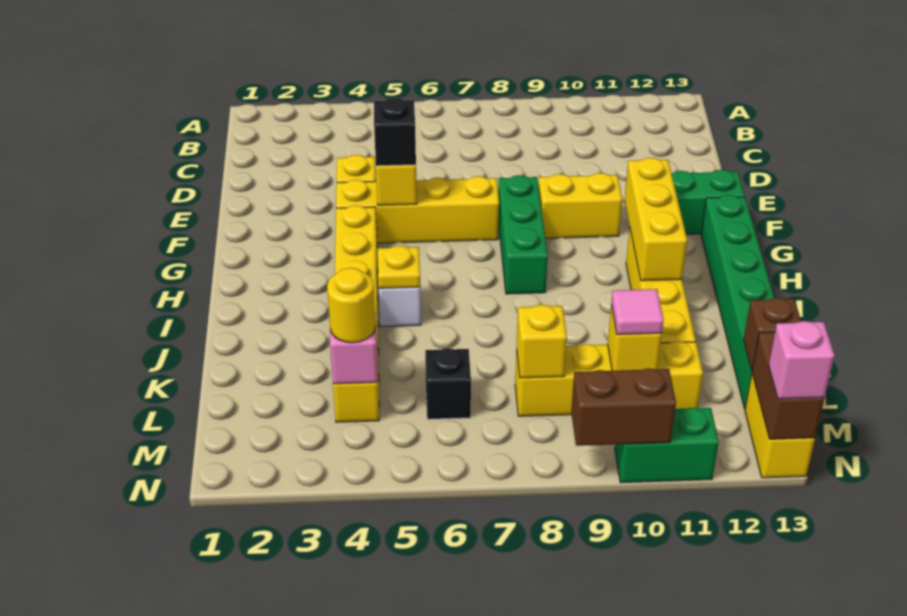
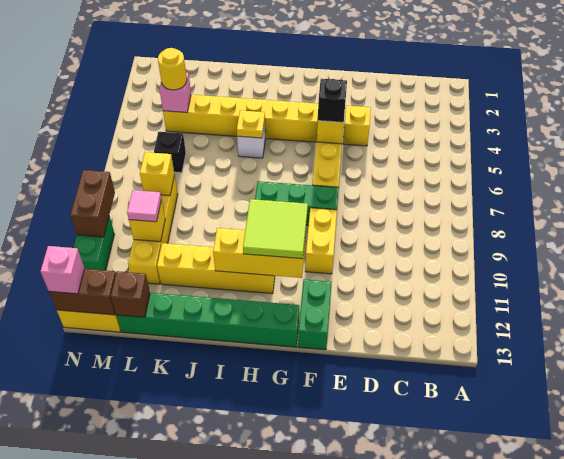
none -> lime tile G10:H11 level 3

